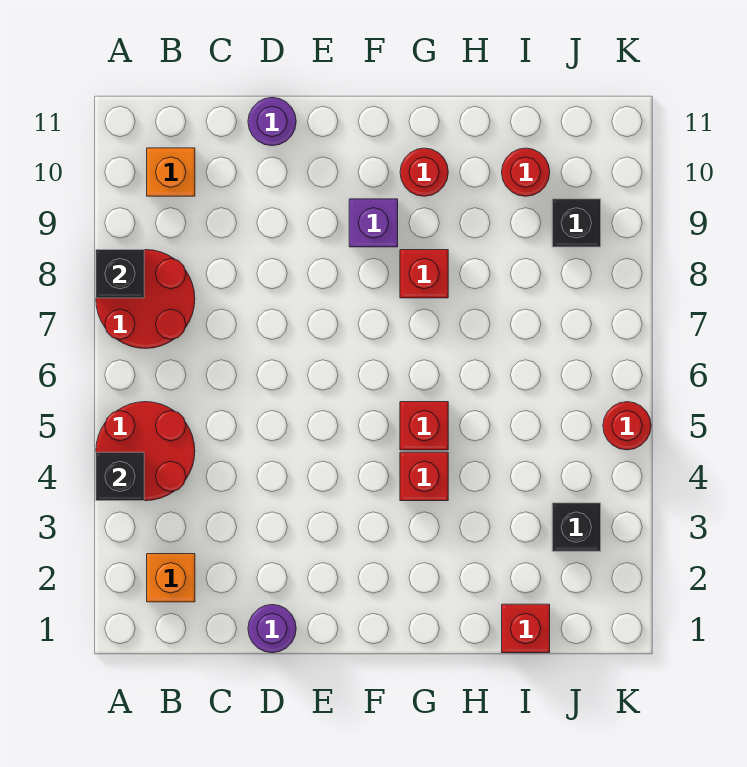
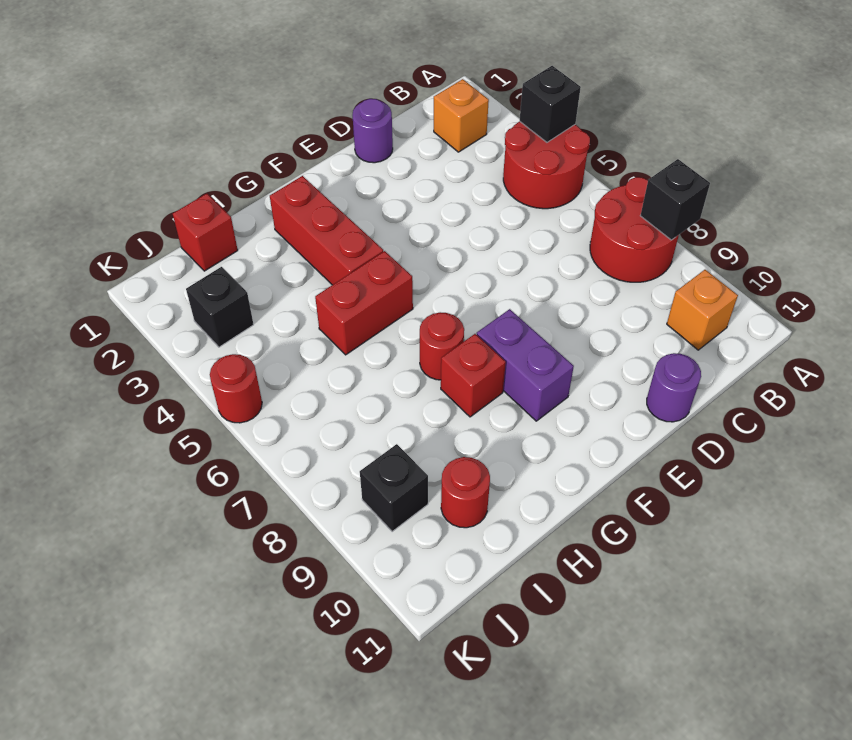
purple brick F9 level 1 -> purple brick F8:F9 level 1
red brick G4 level 1 -> red brick G2:G4 level 1
red brick G5 level 1 -> red brick G5:H5 level 1
red round brick G10 level 1 -> red round brick G7 level 1

